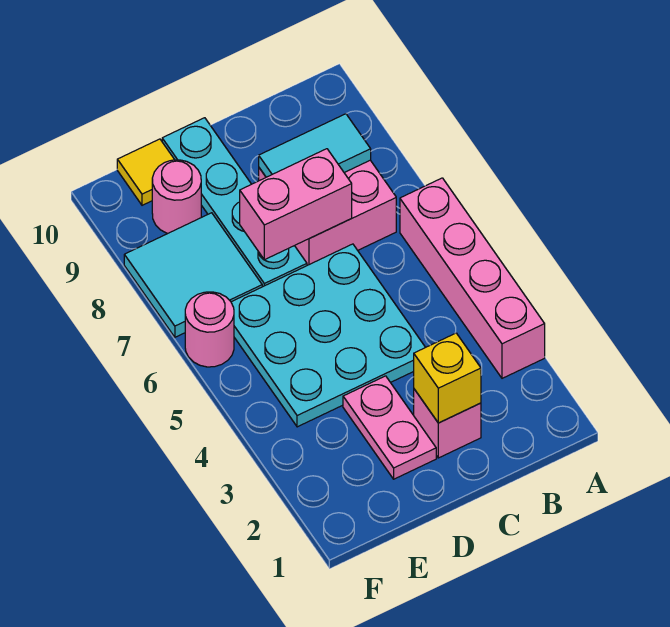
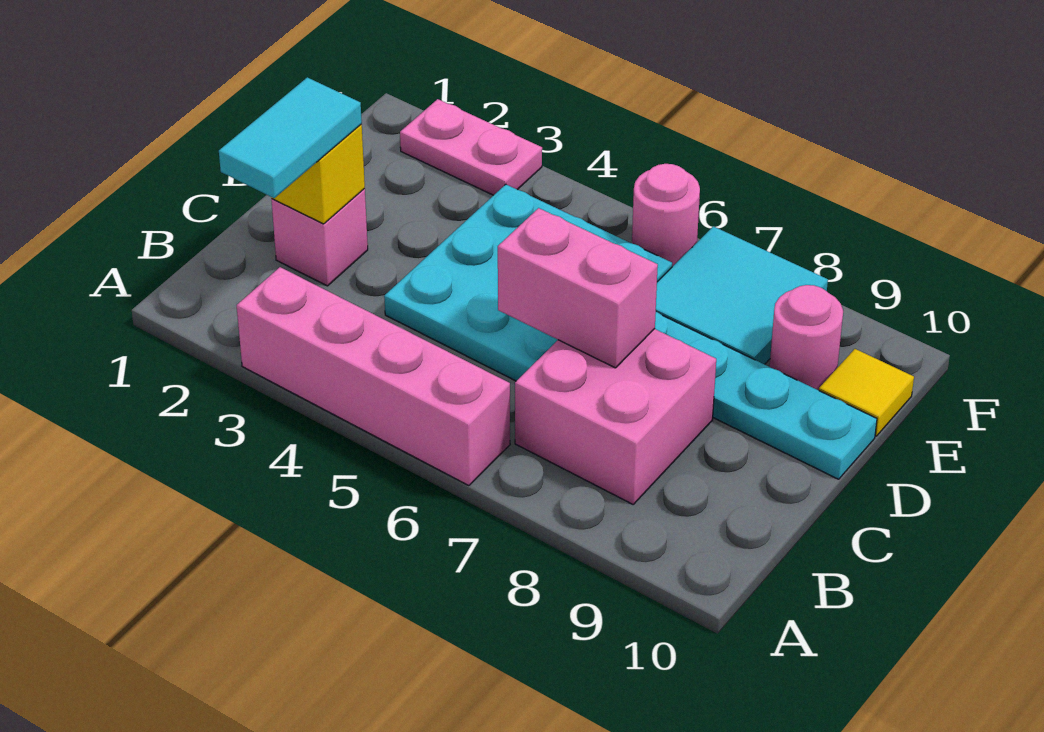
cyan tile B8:C8 level 2 -> cyan tile B2:C2 level 3
pink brick C7:D7 level 2 -> pink brick C6:C7 level 2
pink plate D2:D3 level 1 -> pink plate F2:F3 level 1

